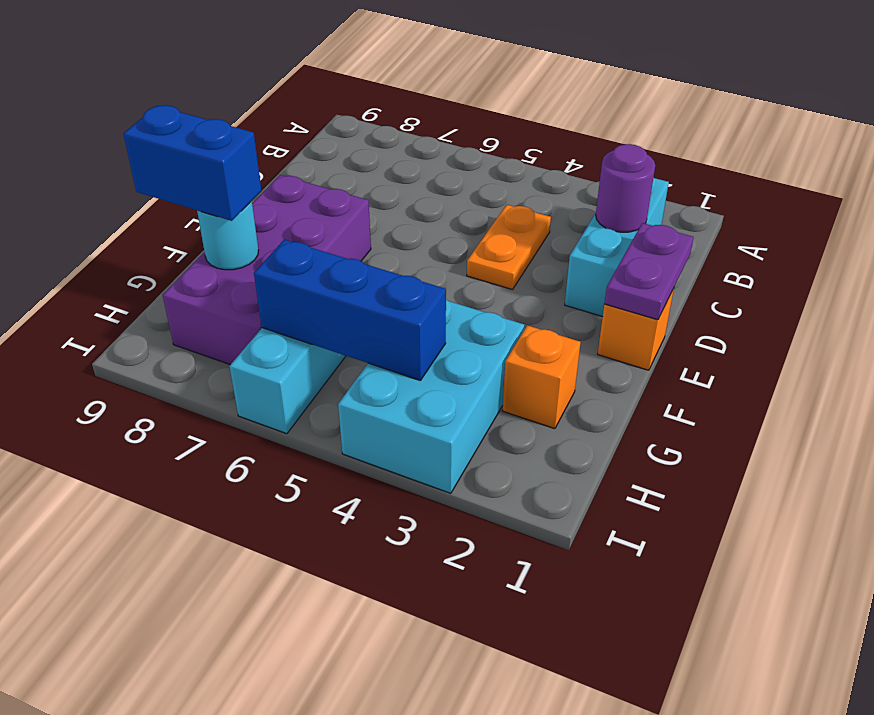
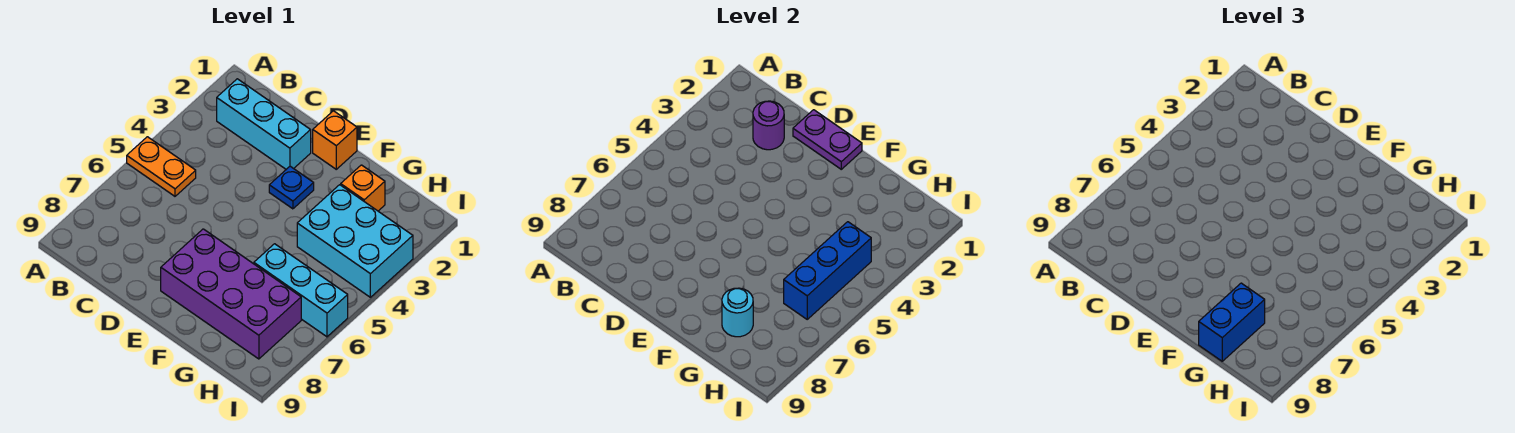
orange plate C4:D4 level 1 -> orange plate A5:B5 level 1
none -> blue plate E3 level 1

